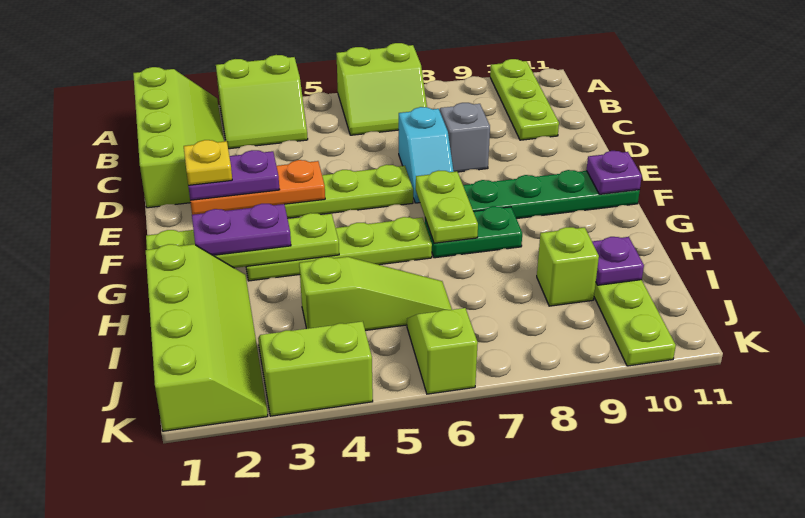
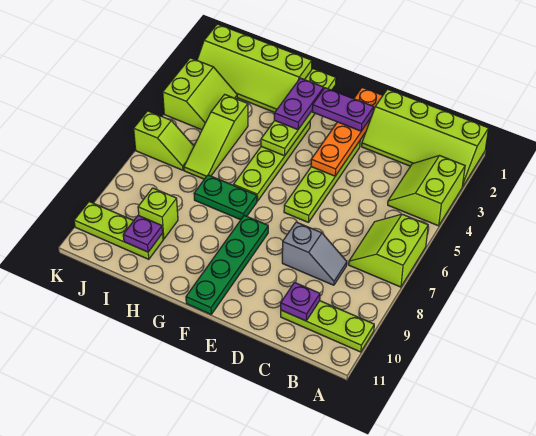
cyan slope D7:E7 level 1 top D -> none
orange plate E2:E4 level 2 -> orange plate E1:E4 level 2
purple plate E2:E3 level 3 -> purple plate E2:F2 level 3
yellow plate E2 level 4 -> none
lime plate F7:G7 level 2 -> none
purple plate F11 level 2 -> purple plate C10 level 2
green plate G7:G8 level 1 -> green plate G7:H7 level 1

